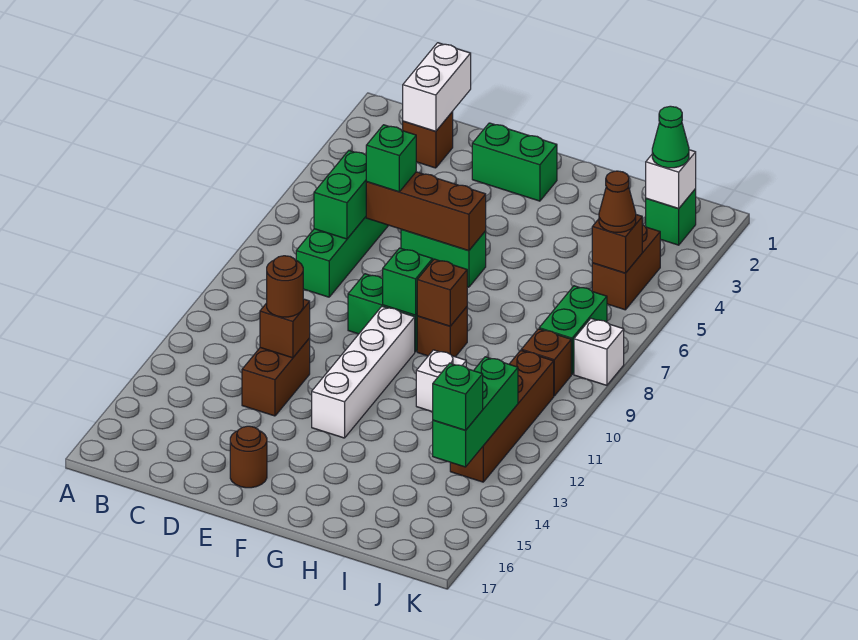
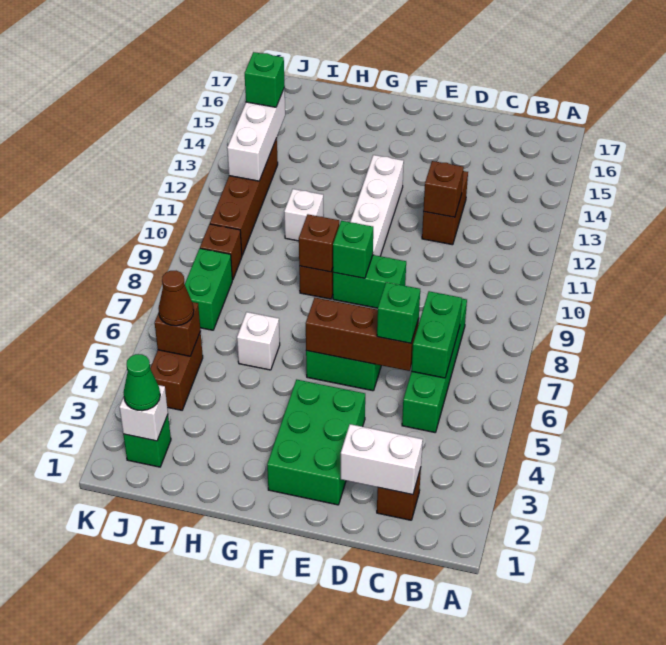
white brick C1:C2 level 2 -> white brick C2:D2 level 2
brown round brick D12 level 3 -> none
green brick E2:F2 level 1 -> green brick E2:F4 level 1
brown round brick E16 level 1 -> none
green brick J12:J14 level 2 -> white brick J12:J14 level 2
white brick K8 level 1 -> white brick H6 level 1

